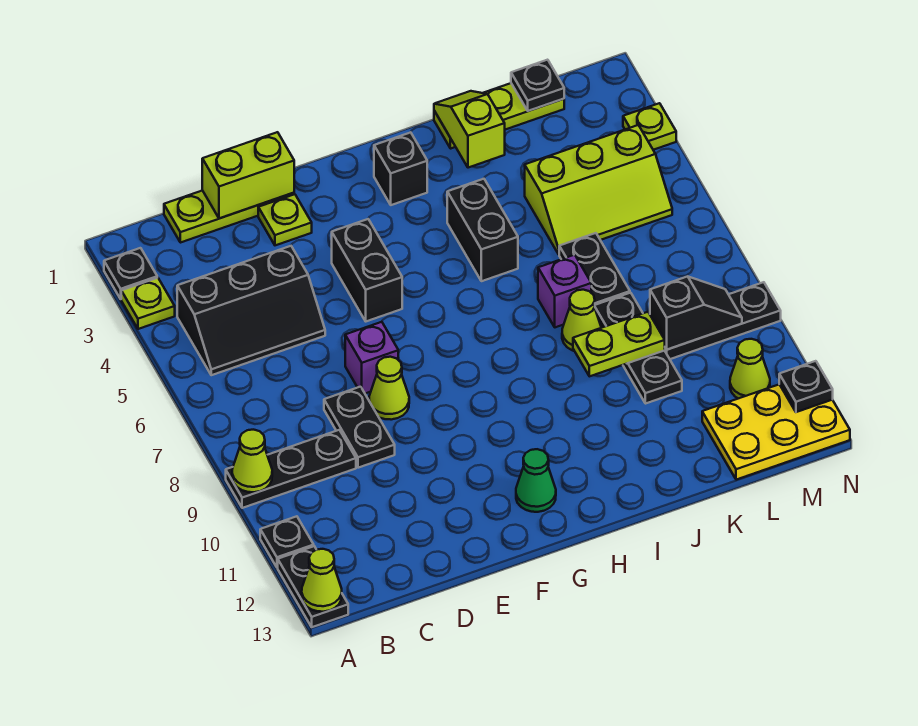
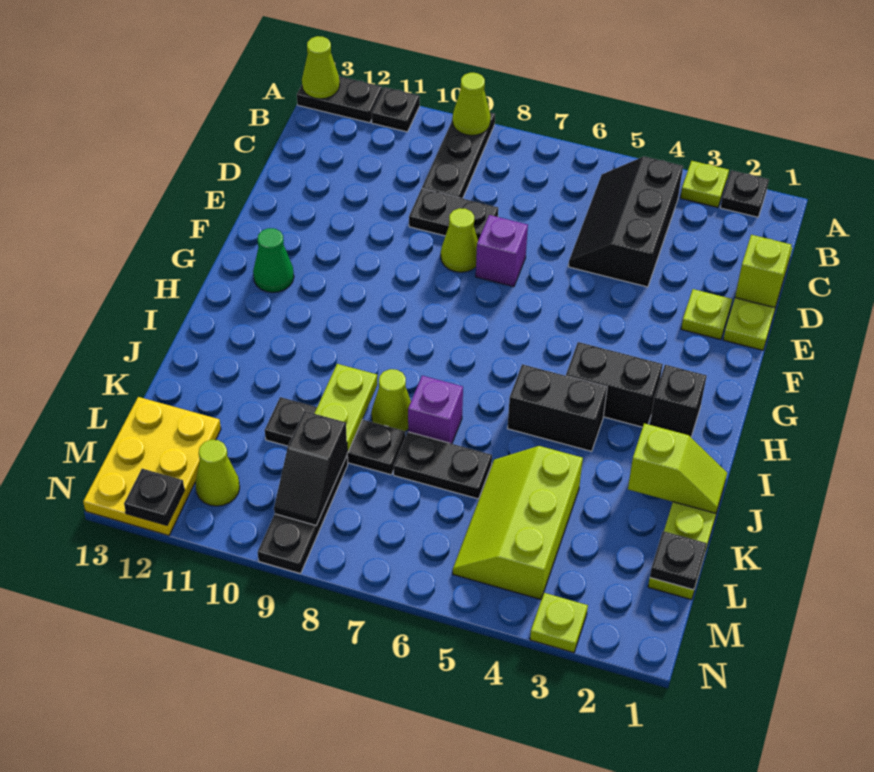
lime brick D1:E1 level 2 -> lime brick D1 level 2
black brick F4:F5 level 1 -> black brick H3:H4 level 1

